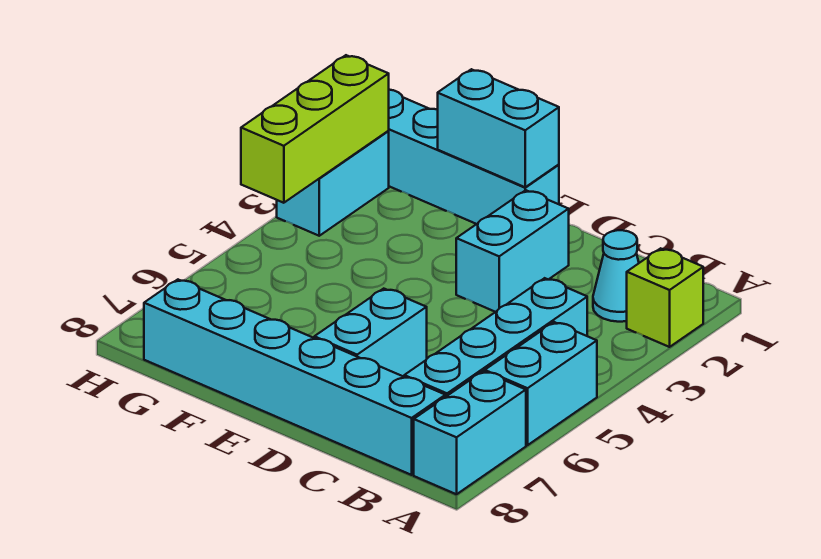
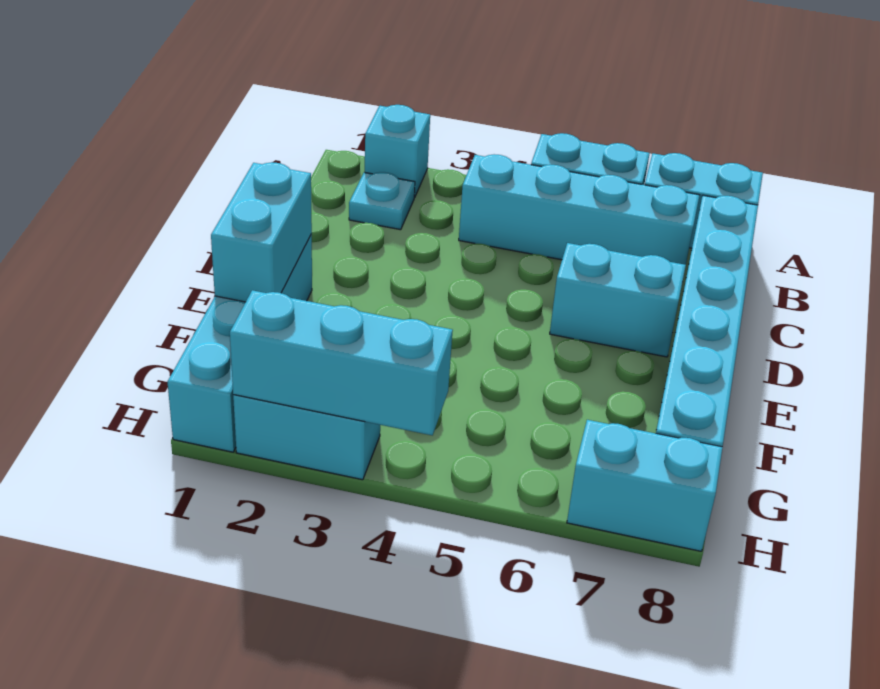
lime brick A2 level 1 -> cyan brick A2 level 1
cyan cone B2 level 1 -> cyan plate B2 level 1
cyan brick D2:D3 level 1 -> cyan brick H7:H8 level 1
lime brick H2:H4 level 2 -> cyan brick H2:H4 level 2

